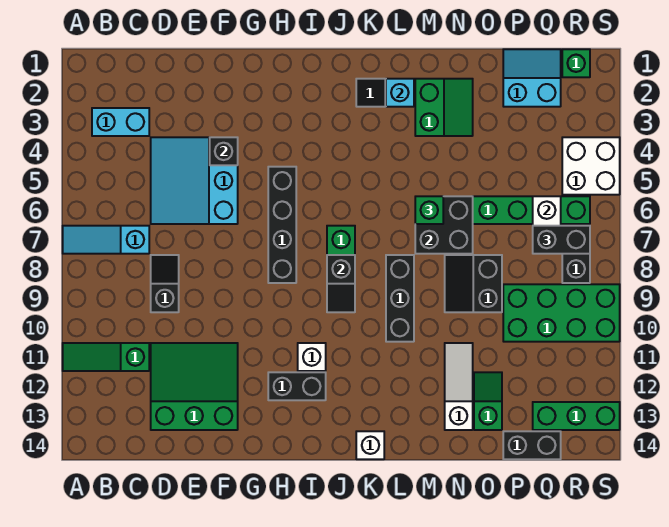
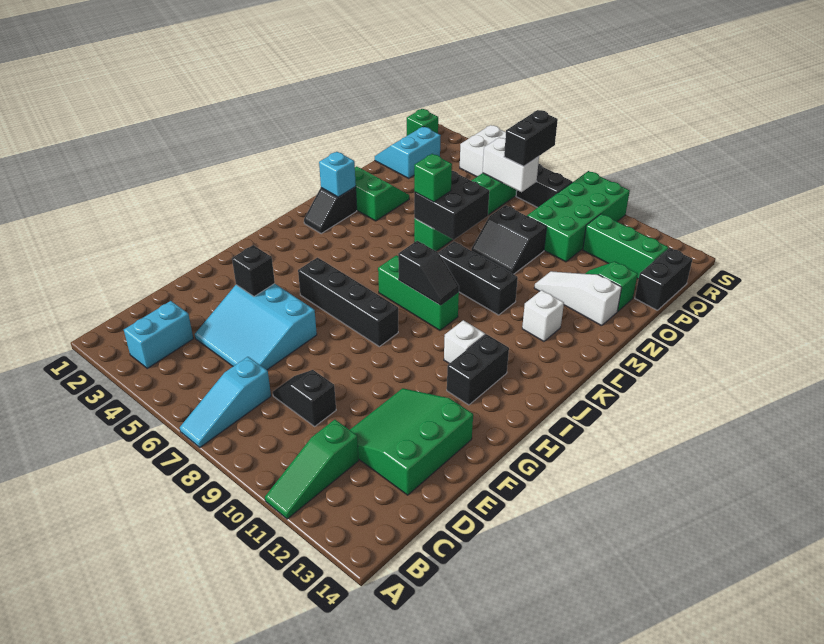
white brick K14 level 1 -> white brick L12 level 1
green brick Q13:S13 level 1 -> green brick Q11:Q13 level 1

